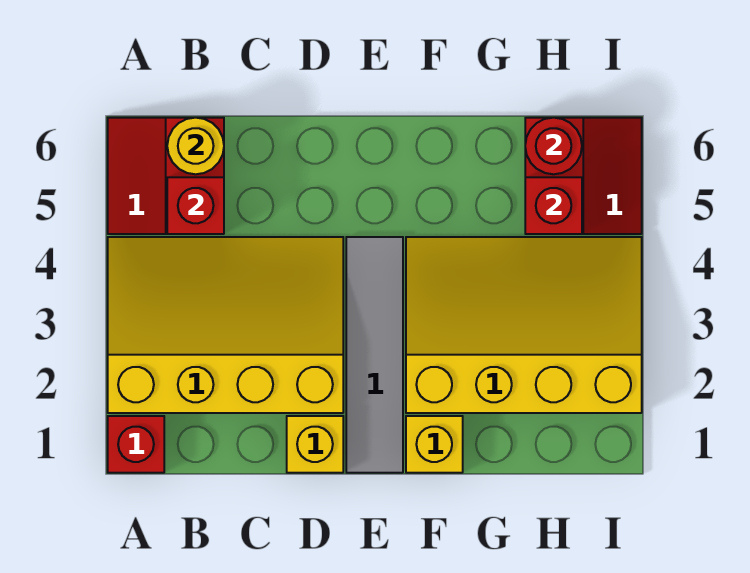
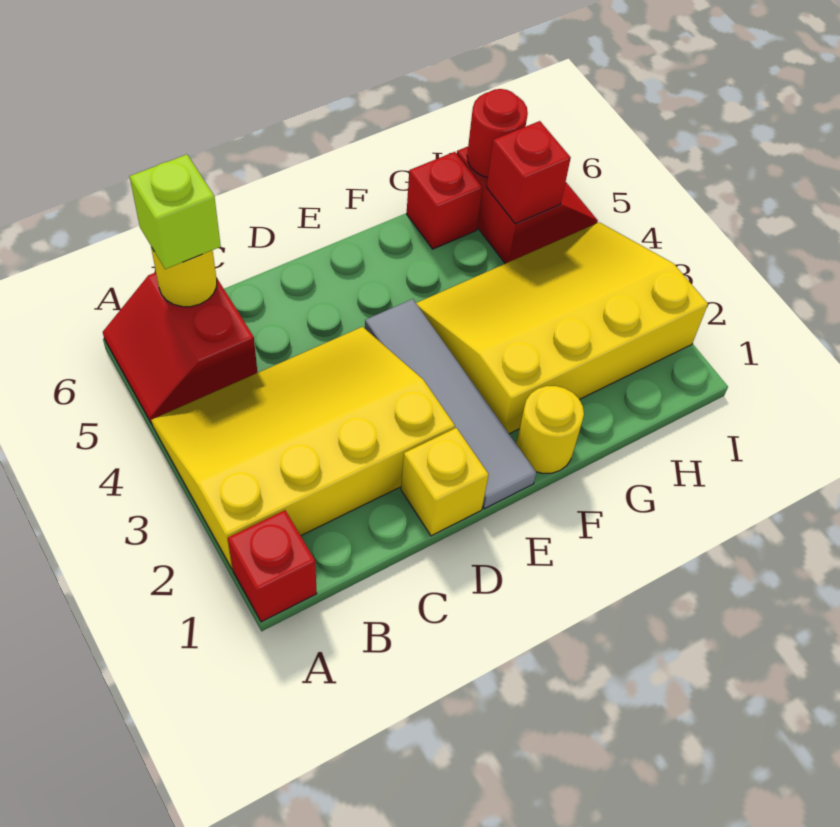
red brick B5 level 2 -> red brick G6 level 1
none -> lime brick B6 level 3
yellow brick F1 level 1 -> yellow round brick F1 level 1

